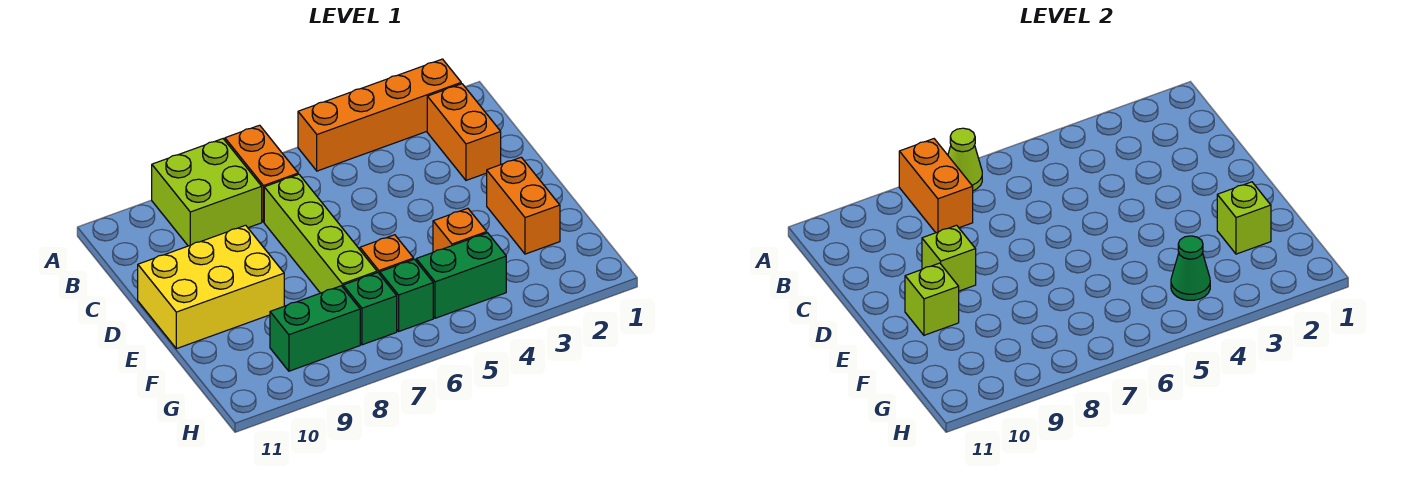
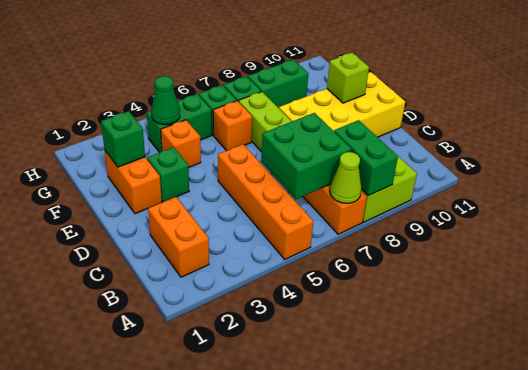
orange brick A2:A5 level 1 -> orange brick A5:D5 level 1
orange brick A8:B8 level 2 -> green brick A8:B8 level 2
none -> green brick B6:C7 level 2
yellow brick D9:E11 level 1 -> yellow brick D8:E11 level 1
lime brick D9 level 2 -> none
none -> green brick E3 level 1
lime brick F2 level 2 -> green brick F2 level 2

